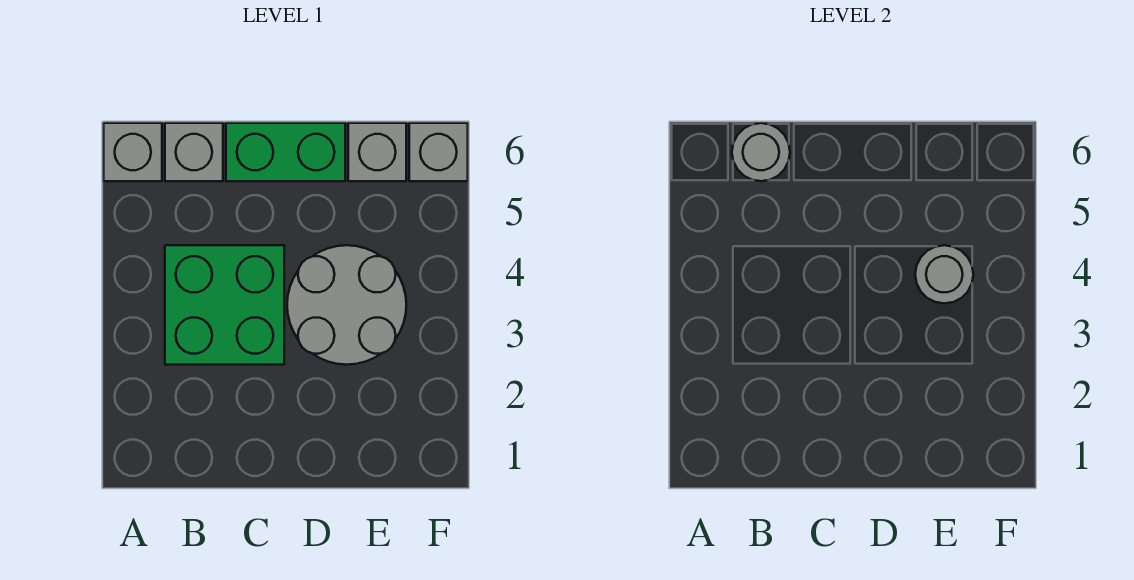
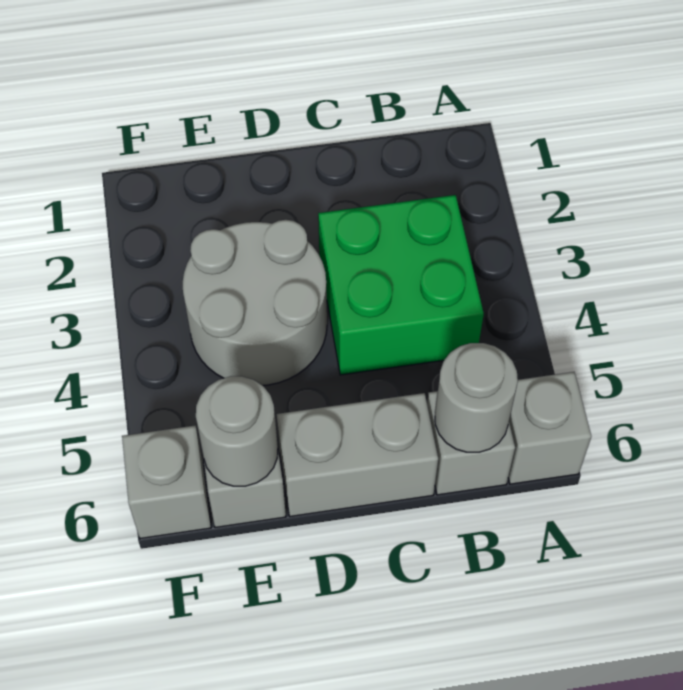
green brick C6:D6 level 1 -> grey brick C6:D6 level 1
grey round brick E4 level 2 -> grey round brick E6 level 2

